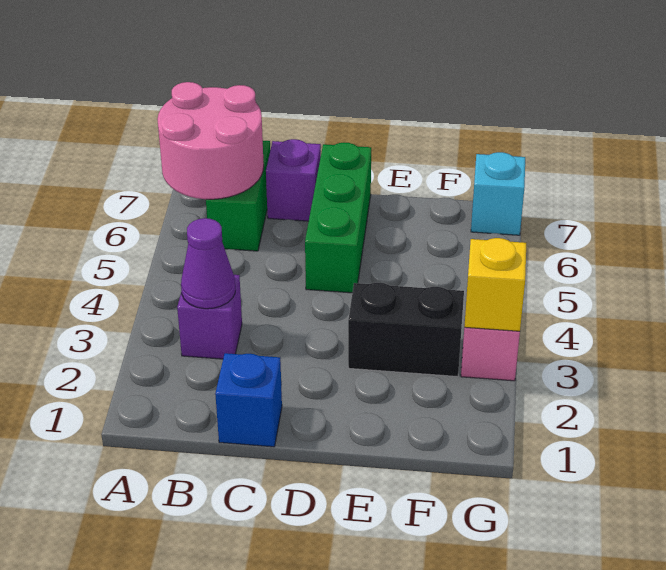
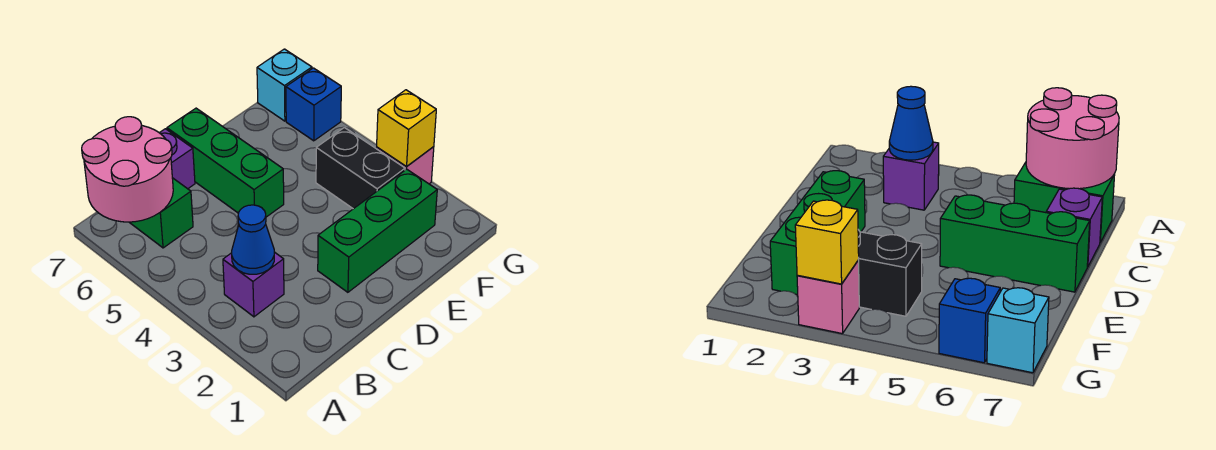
purple cone B3 level 2 -> blue cone B3 level 2
blue brick C1 level 1 -> blue brick G6 level 1
none -> green brick D2:F2 level 1
black brick E3:F3 level 1 -> black brick F3:F4 level 1

